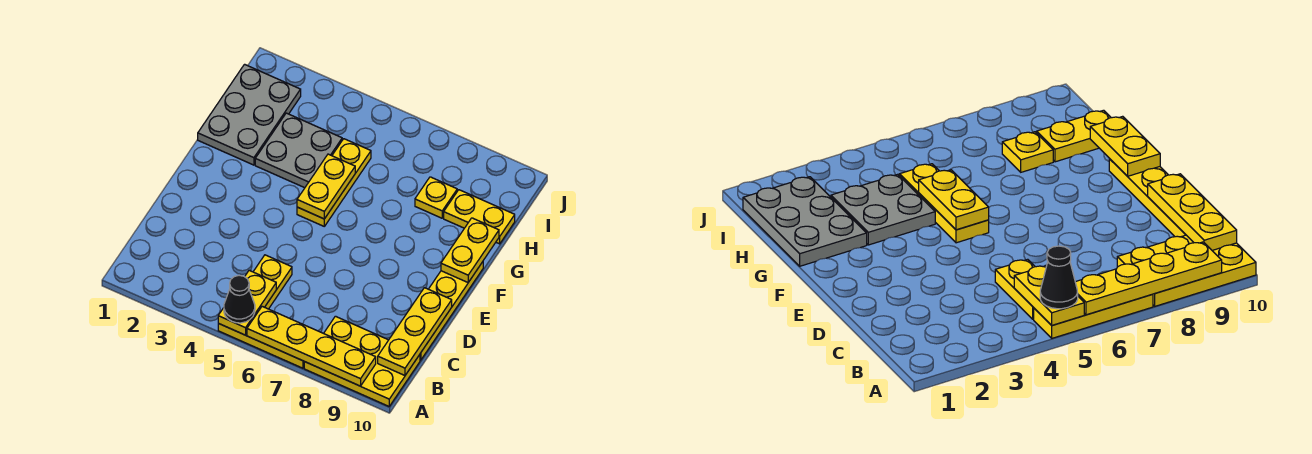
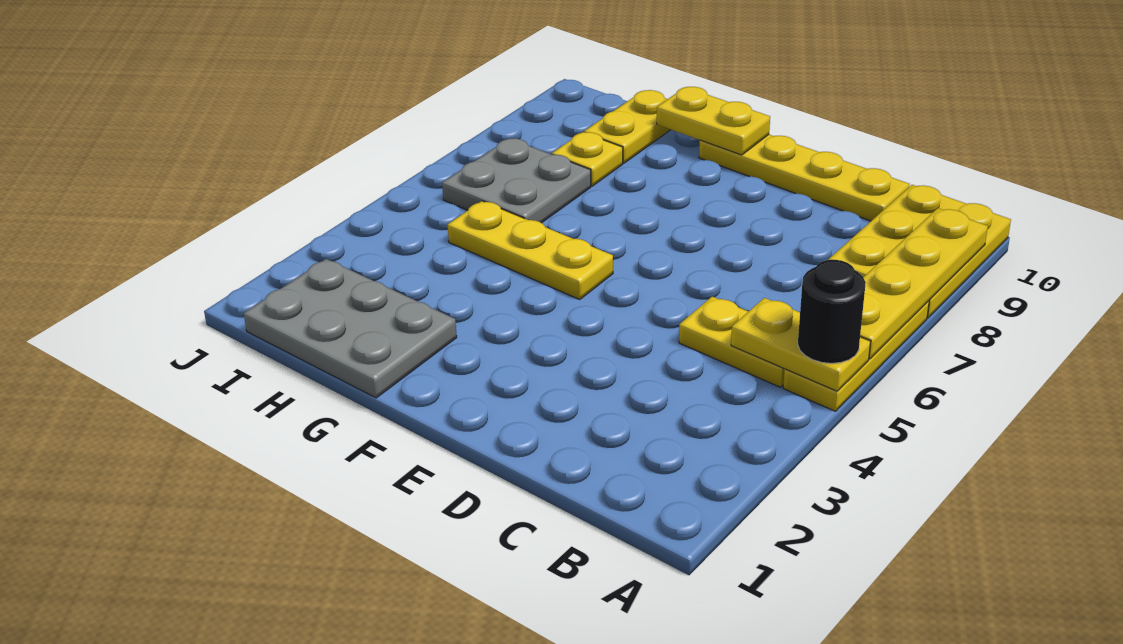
black cone A5 level 3 -> black round brick A5 level 3
yellow plate B10:D10 level 2 -> none
yellow plate F5:G5 level 2 -> none
grey plate G3:H4 level 1 -> grey plate H6:I7 level 1

